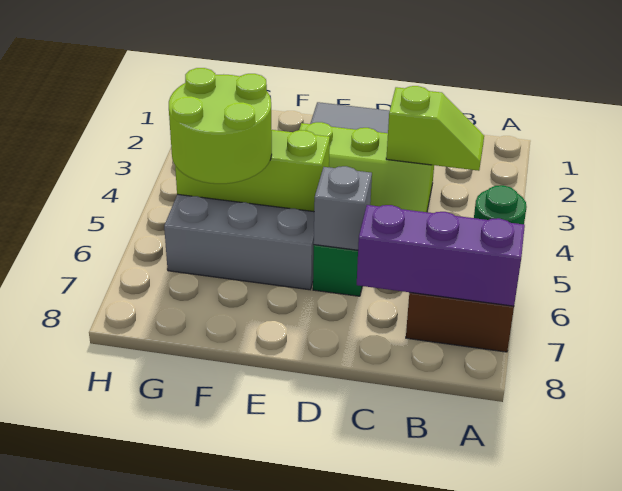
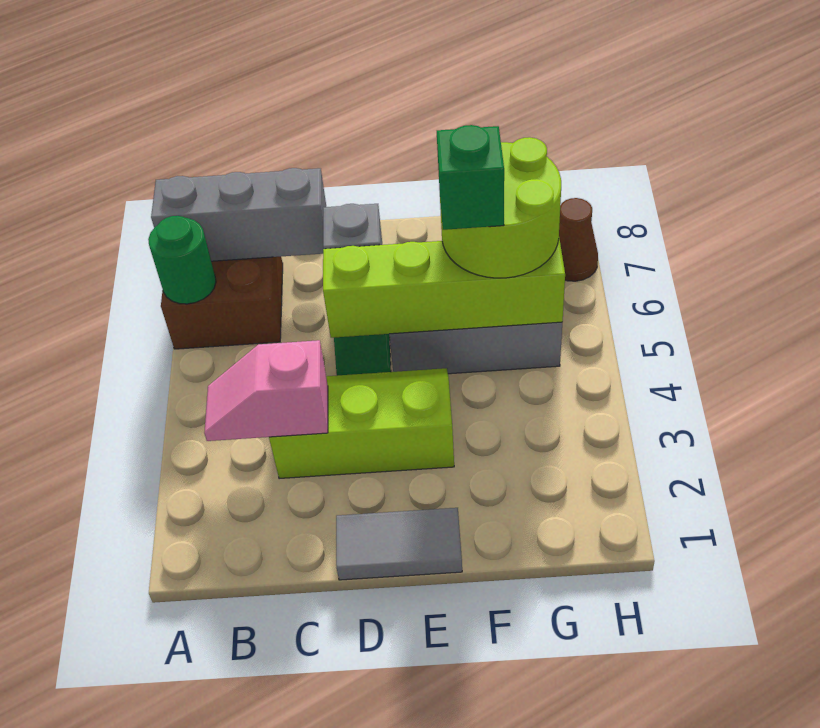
purple brick A7:C7 level 2 -> grey brick A7:C7 level 2
lime slope B3:C3 level 2 top C -> pink slope B3:C3 level 2 top C
lime brick E5:G5 level 2 -> lime brick D5:G5 level 2
none -> green brick F5 level 4
none -> brown cone H7 level 1

